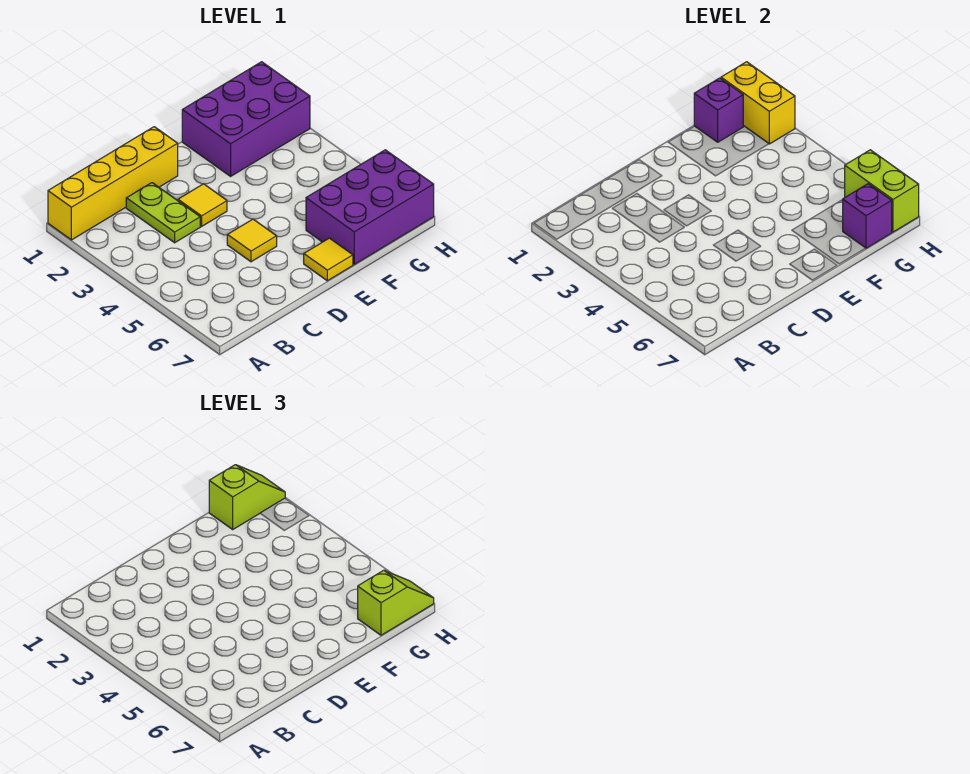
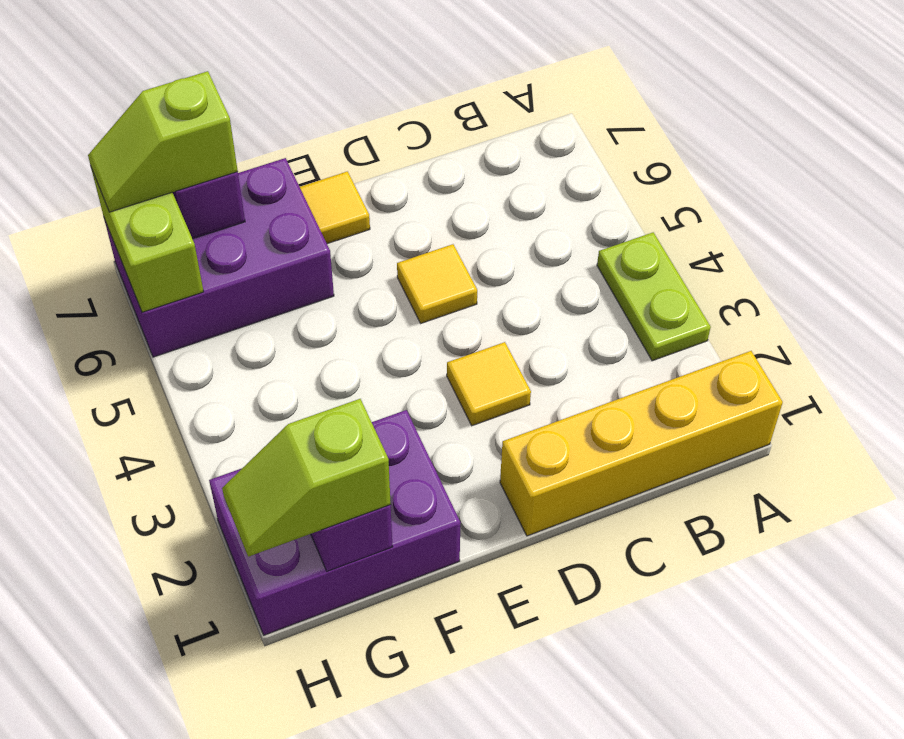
lime plate C2:C3 level 1 -> lime plate A3:A4 level 1
yellow brick H1:H2 level 2 -> none

